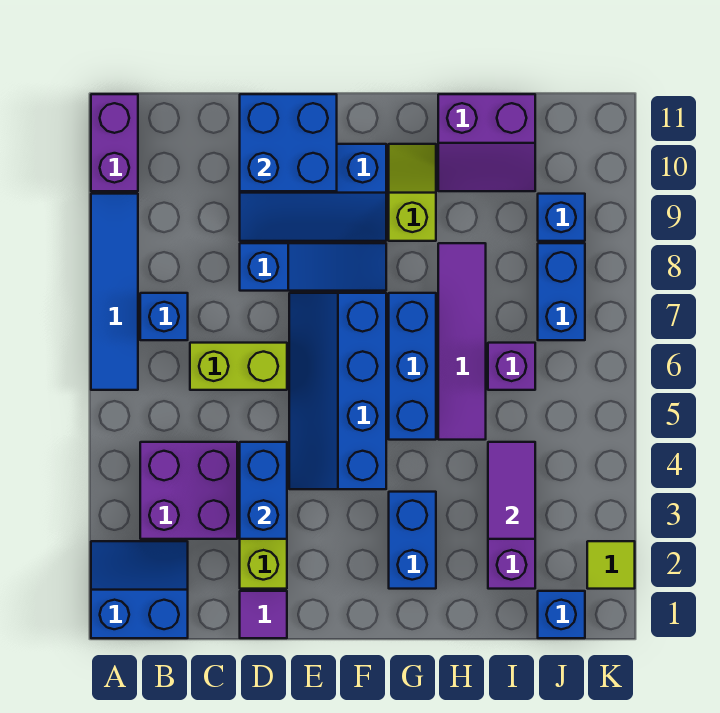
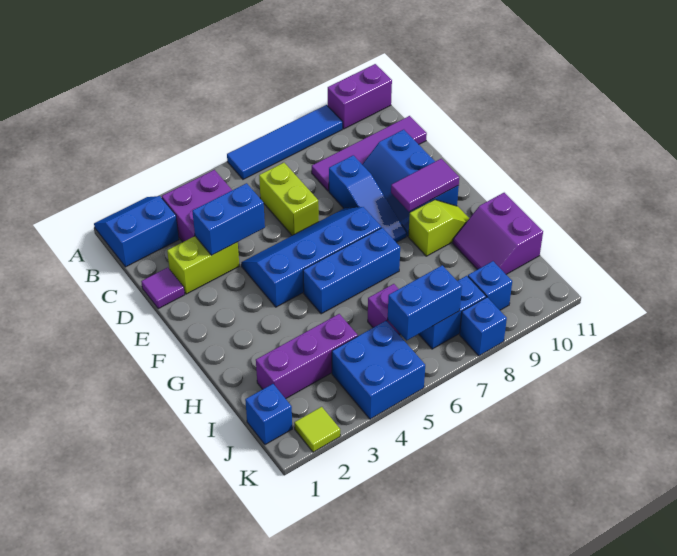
blue slope A1:B2 level 1 top 1 -> blue slope A1:B2 level 1 top B
blue brick B7 level 1 -> blue brick K8 level 1
blue brick D10:E11 level 2 -> blue brick J4:K5 level 1
blue brick G2:G3 level 1 -> blue brick J6:J7 level 2
purple tile H5:H8 level 1 -> purple tile C8:C11 level 1
purple tile I3:I4 level 2 -> purple tile F9:F10 level 2

